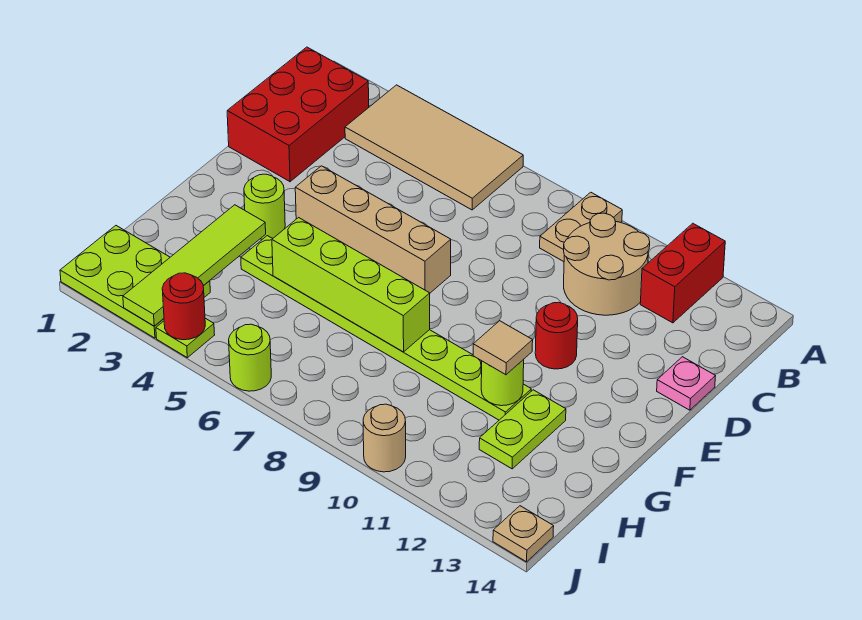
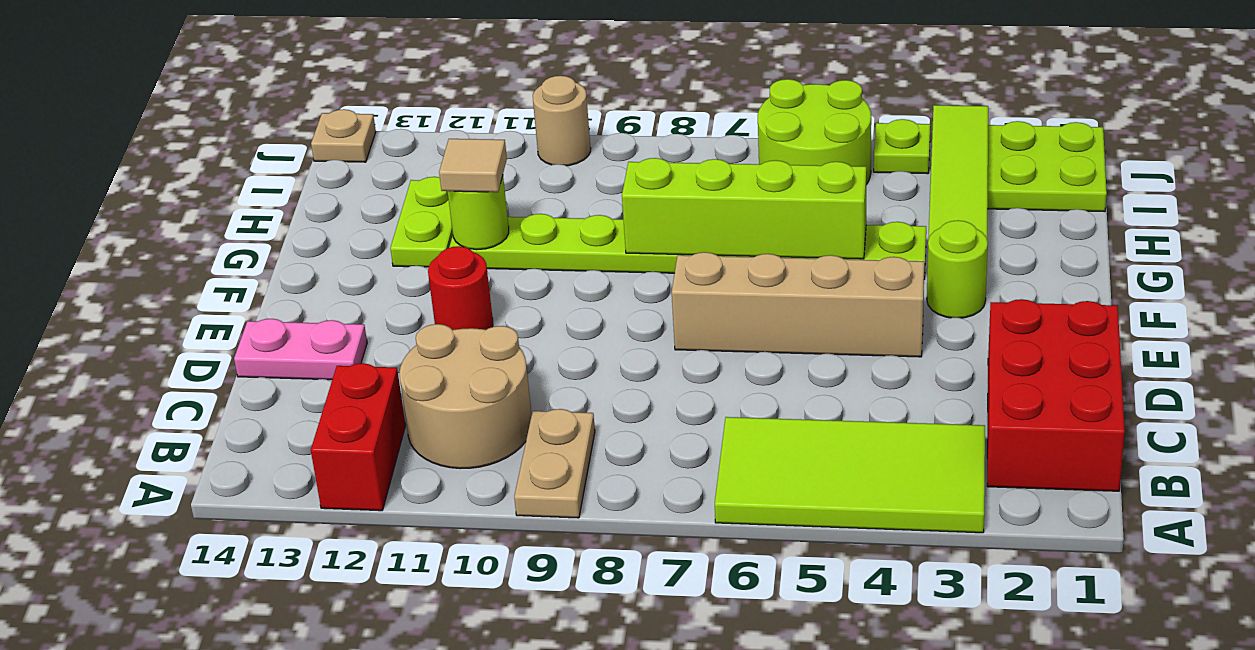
tan tile A3:B6 level 1 -> lime tile A3:B6 level 1
pink plate D14 level 1 -> pink plate D13:D14 level 1
red round brick J4 level 2 -> none
lime round brick J6 level 1 -> lime round brick I5:J6 level 1

